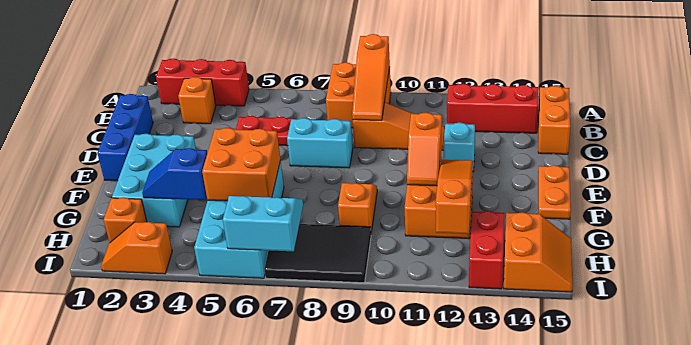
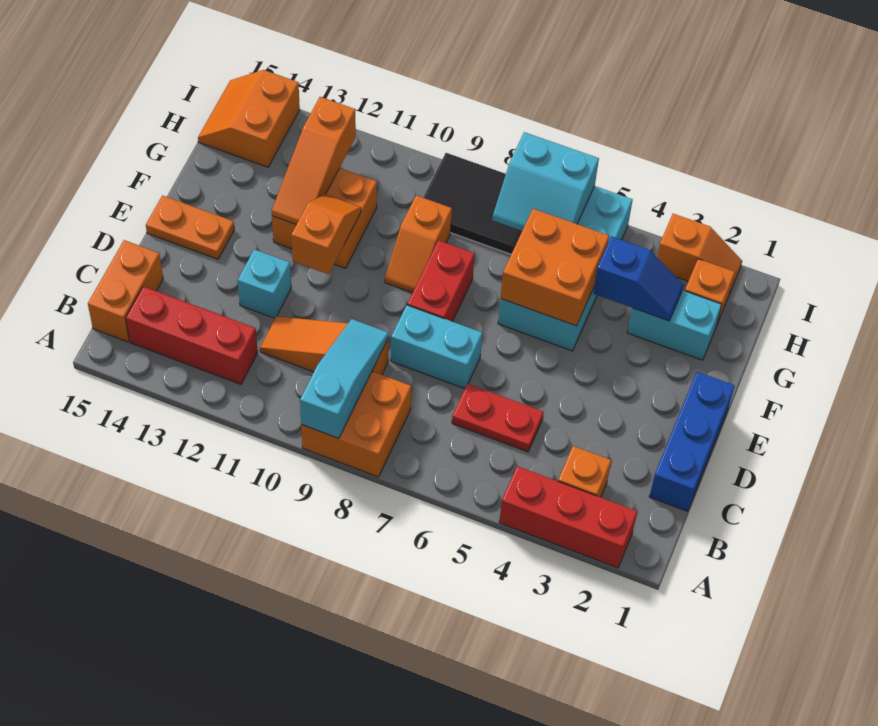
orange slope A9:C9 level 2 top A -> cyan slope A9:C9 level 2 top A
cyan brick E2:G3 level 1 -> cyan brick G2:G3 level 1
orange plate E15:F15 level 1 -> orange plate E14:E15 level 1
red brick H13:I13 level 1 -> red brick E8:F8 level 1

